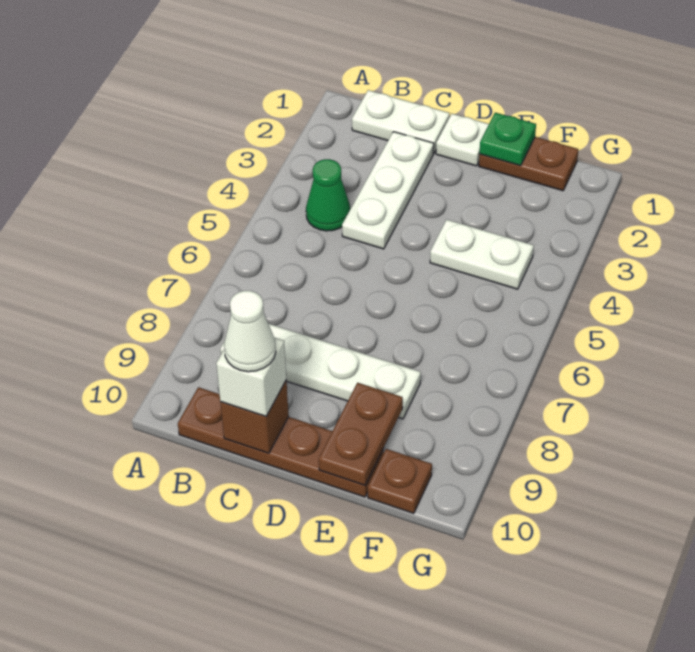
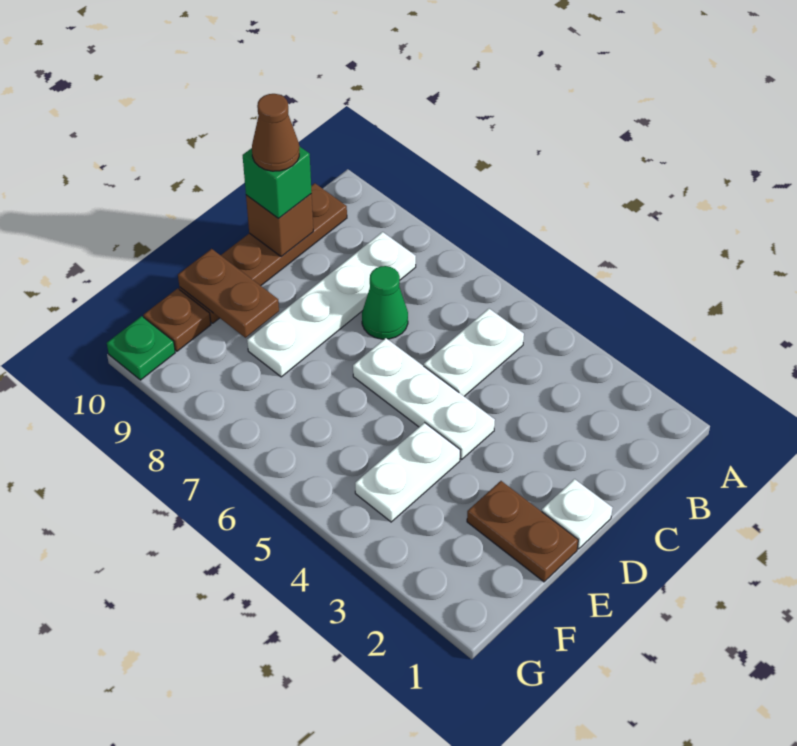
white plate B1:C1 level 1 -> white plate B5:C5 level 1
green cone B4 level 1 -> green cone C7 level 1
white plate C2:C4 level 1 -> white plate D4:D6 level 1
white brick C10 level 3 -> green brick C10 level 3
white cone C10 level 4 -> brown cone C10 level 4
brown plate E1:F1 level 1 -> brown plate E1:E2 level 1
green plate E1 level 2 -> green plate G10 level 1

